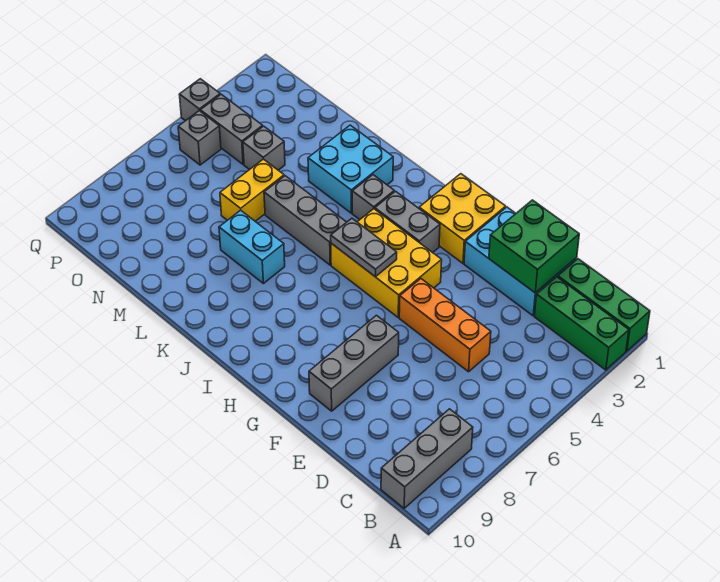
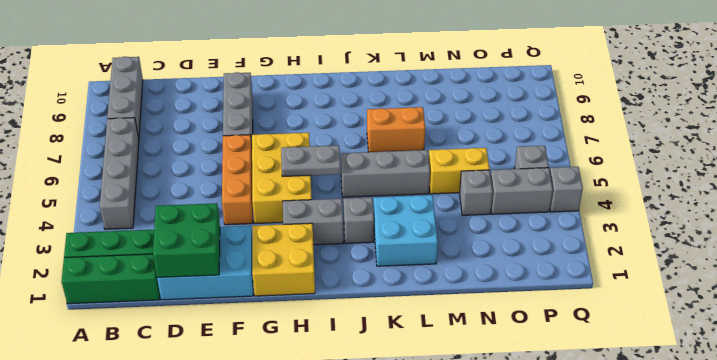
none -> grey brick B4:B7 level 1
orange brick D5:F5 level 1 -> orange brick F4:F6 level 1
yellow brick G4:I5 level 1 -> yellow brick G4:H6 level 1
cyan brick K7:L7 level 1 -> orange brick K7:L7 level 1
yellow brick M5:M6 level 1 -> yellow brick M5:N5 level 1

